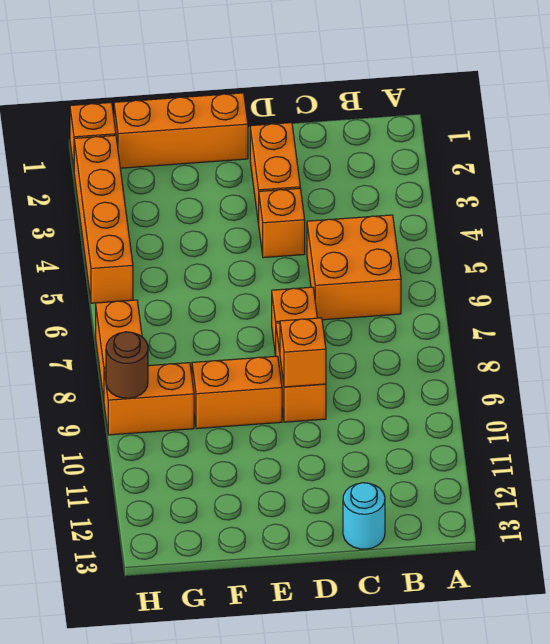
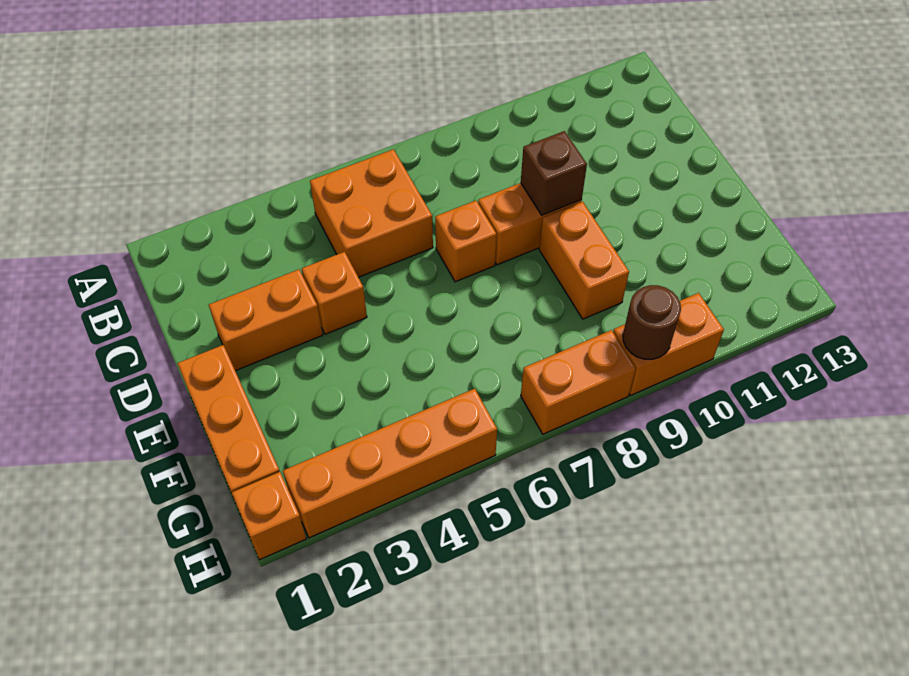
cyan round brick C13 level 1 -> none
orange brick D9 level 2 -> brown brick D9 level 2
orange brick G9:H9 level 1 -> orange brick H9:H10 level 1

